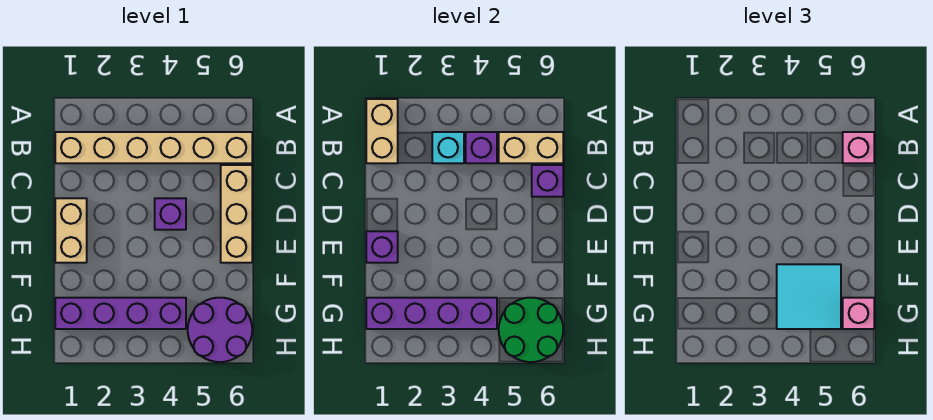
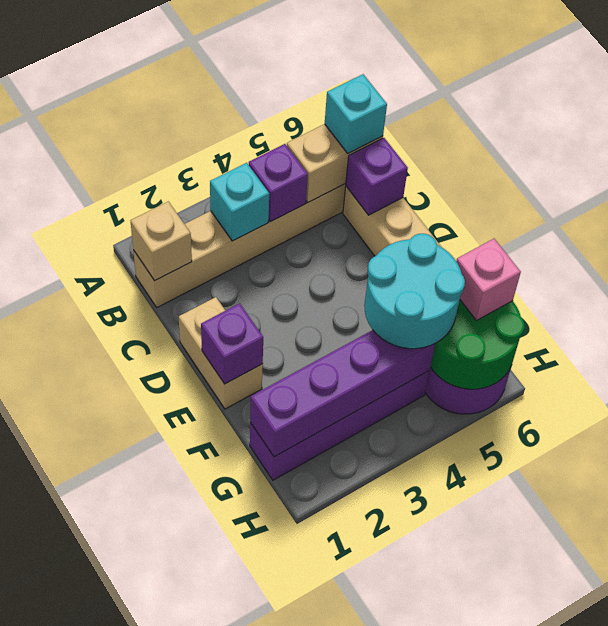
tan brick A1:B1 level 2 -> tan brick B1 level 2
pink brick B6 level 3 -> cyan brick B6 level 3
purple brick D4 level 1 -> none
cyan tile F4:G5 level 3 -> cyan round brick F4:G5 level 3

